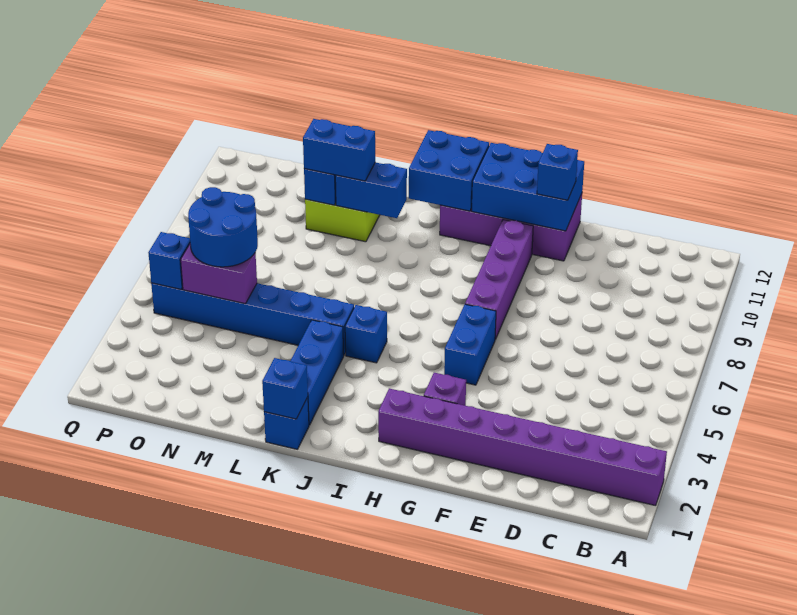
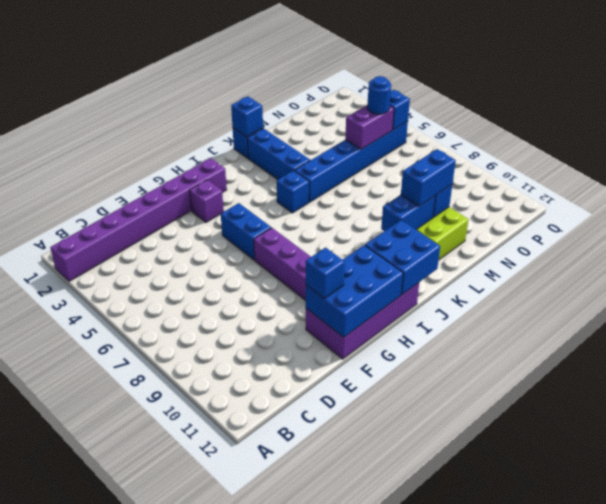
blue round brick N5:O6 level 3 -> blue round brick O5 level 3

